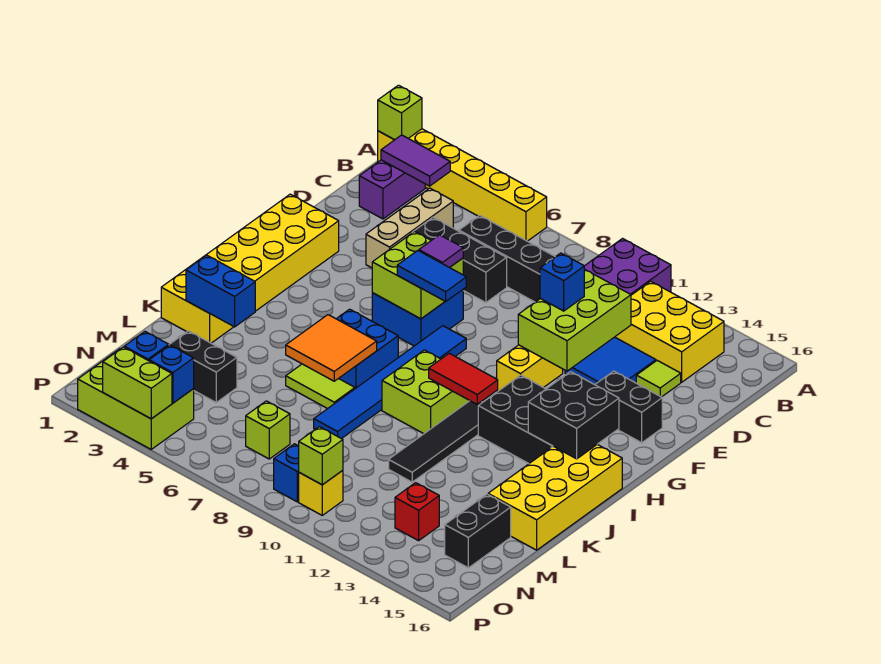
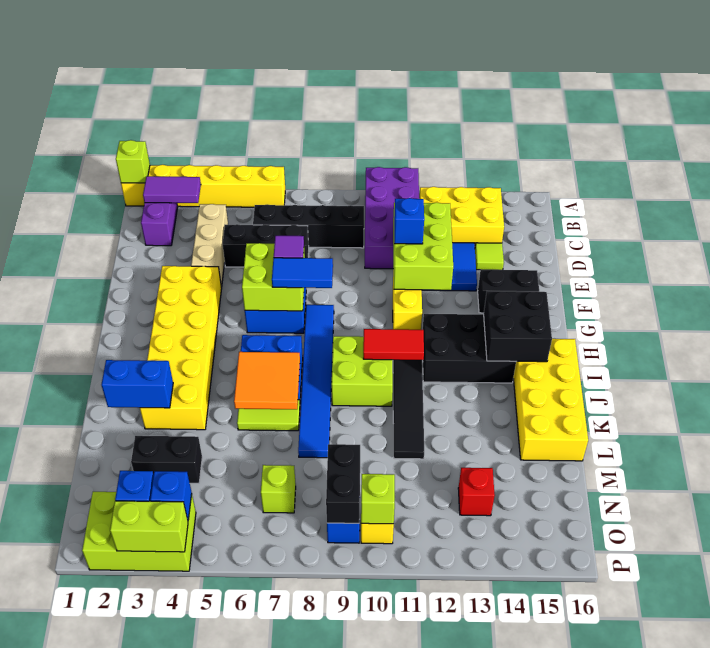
yellow brick F1:K2 level 1 -> yellow brick F3:K4 level 1
black brick M15:N15 level 1 -> black brick N9:O9 level 2

